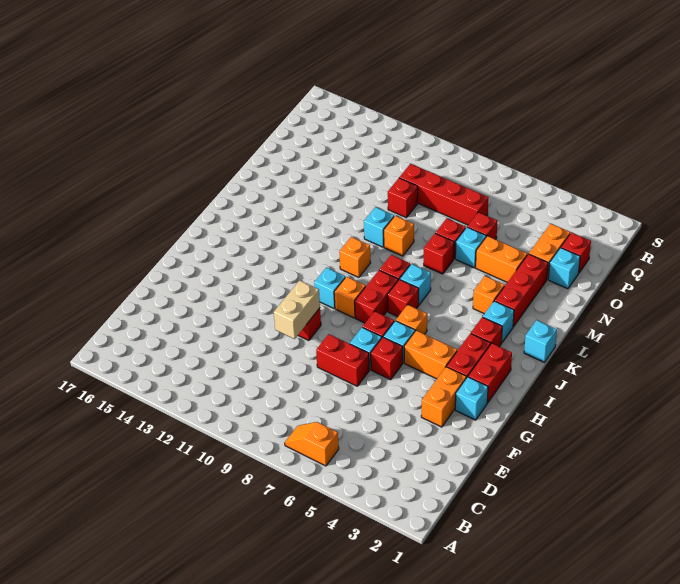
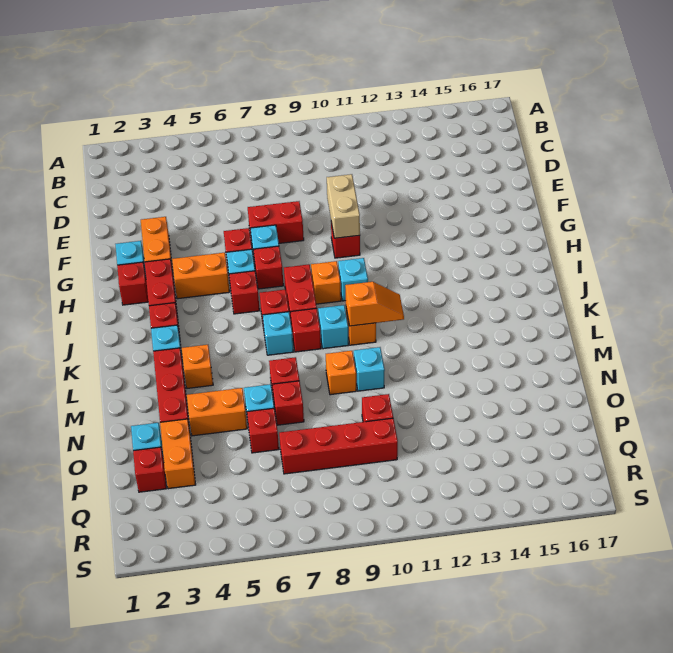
orange slope B6:B7 level 1 top 6 -> orange slope K10:K11 level 2 top 10
red brick H2:I2 level 1 -> red brick H2 level 1
orange brick I6 level 1 -> red brick I6 level 1
cyan brick K1 level 1 -> cyan brick K9 level 1

